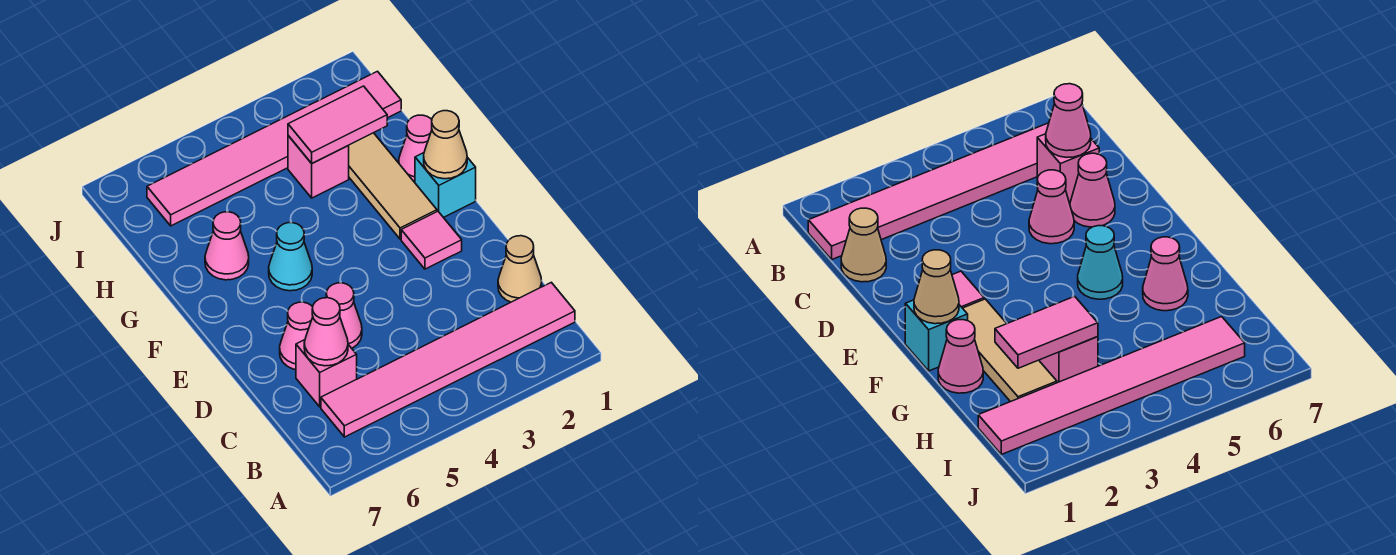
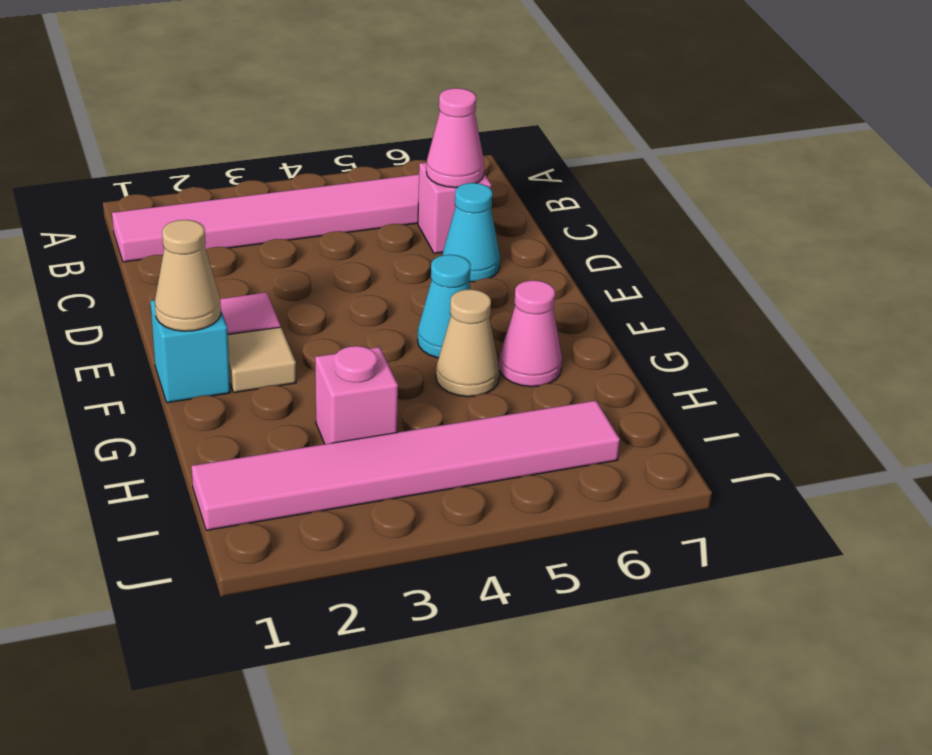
tan cone C1 level 1 -> tan cone G5 level 1
pink cone D5 level 1 -> none
pink cone D6 level 1 -> cyan cone D6 level 1
tan tile F2:H2 level 1 -> tan tile F2 level 1
pink cone G1 level 1 -> none
pink tile H2:H3 level 2 -> none

